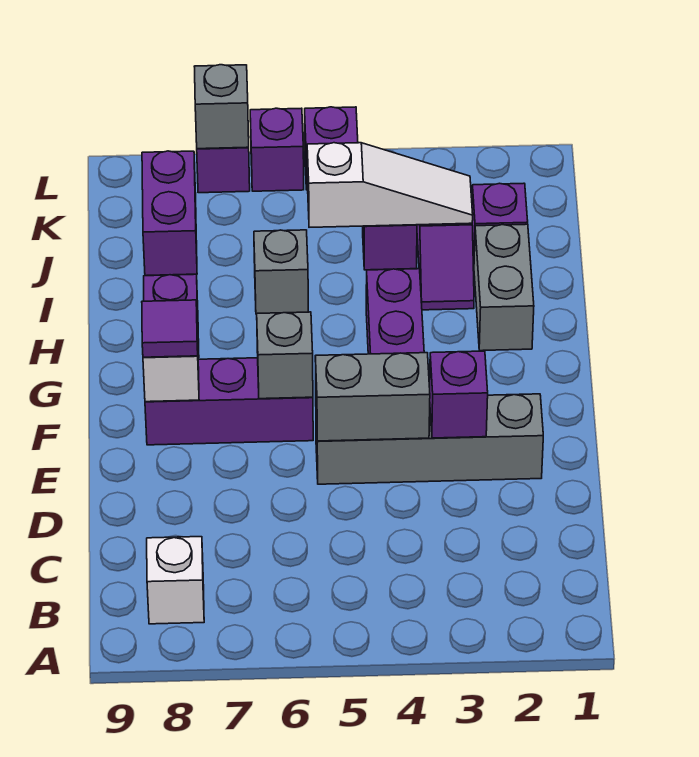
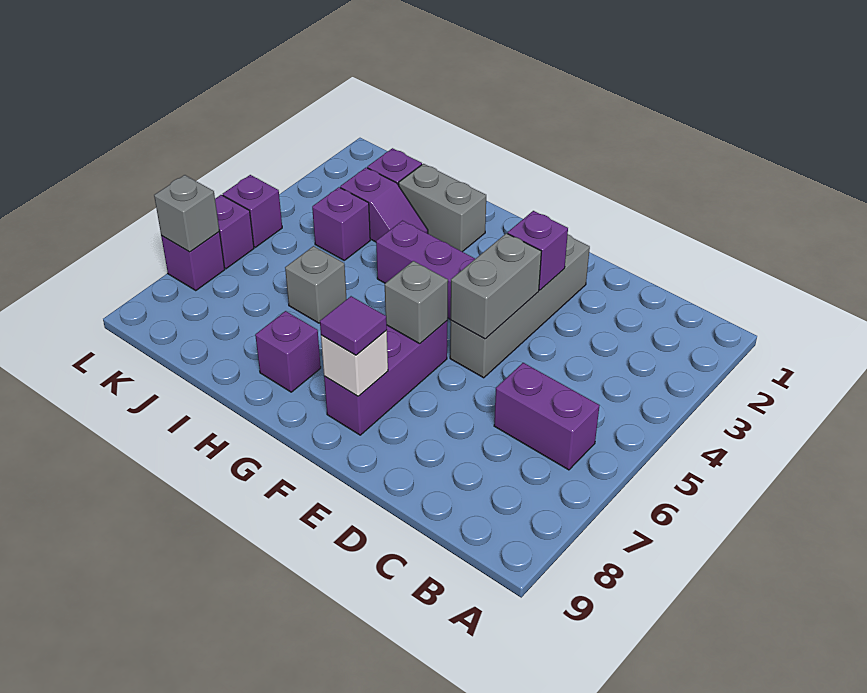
white brick B8 level 1 -> none
white slope J3:J5 level 2 top 5 -> none
purple brick J8:K8 level 1 -> purple brick B6:C6 level 1

